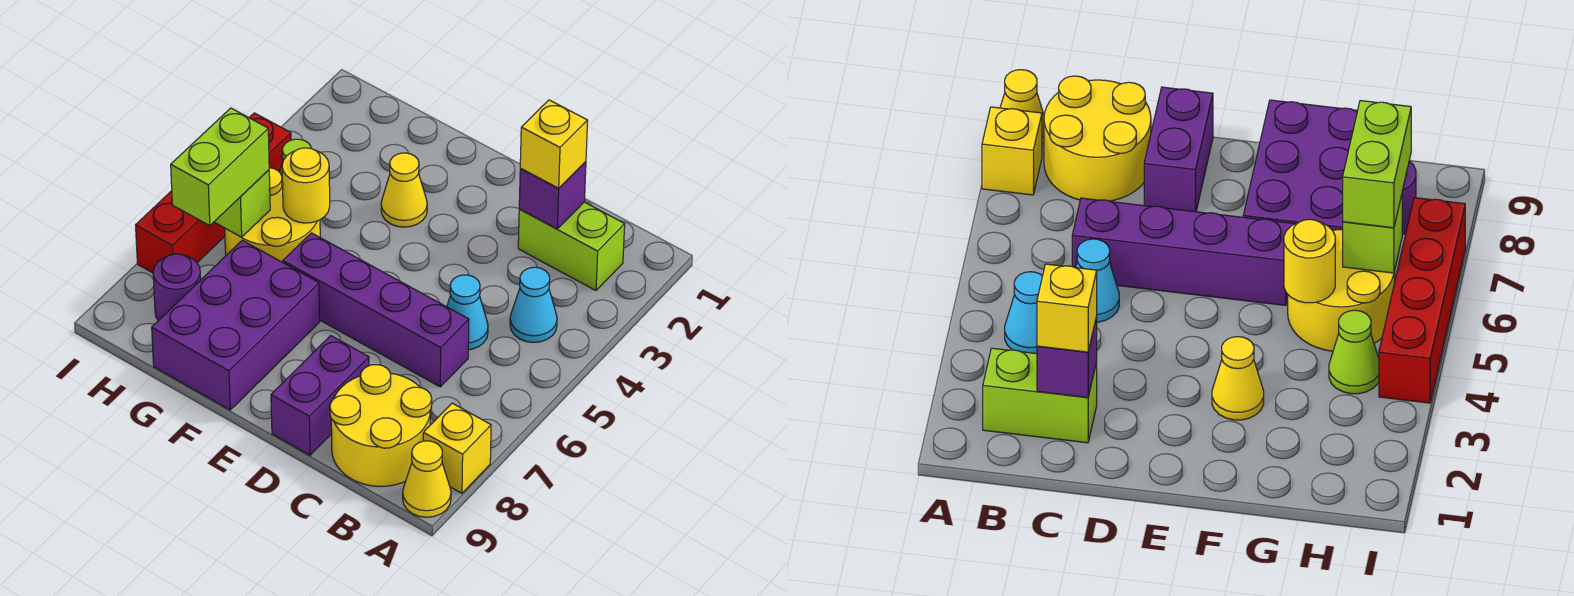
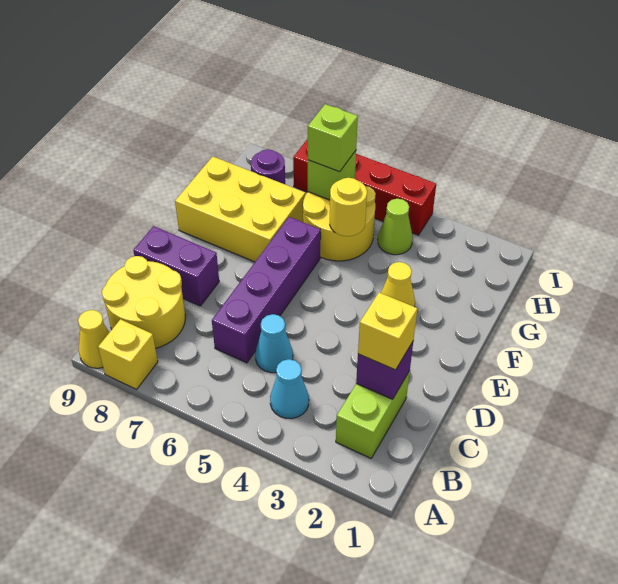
purple brick F7:G9 level 1 -> yellow brick F7:G9 level 1
lime brick H6:H7 level 3 -> lime brick H6 level 3

